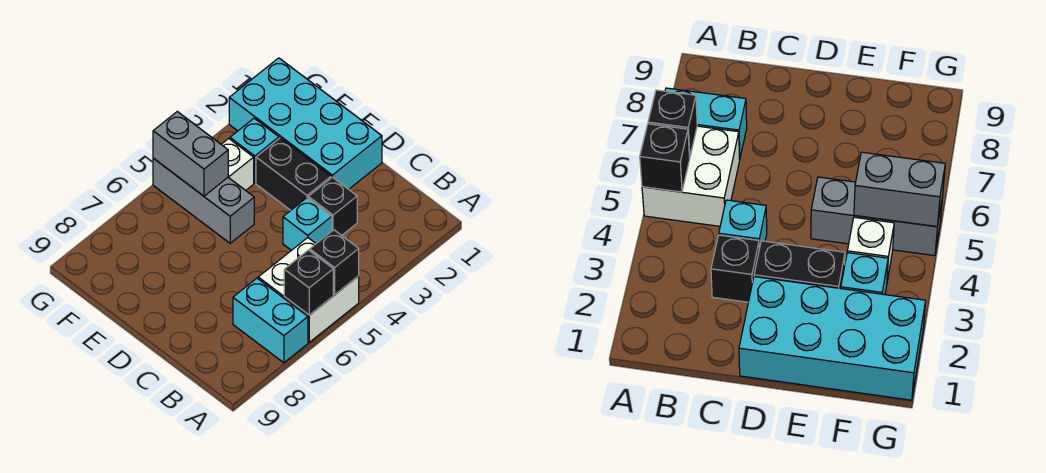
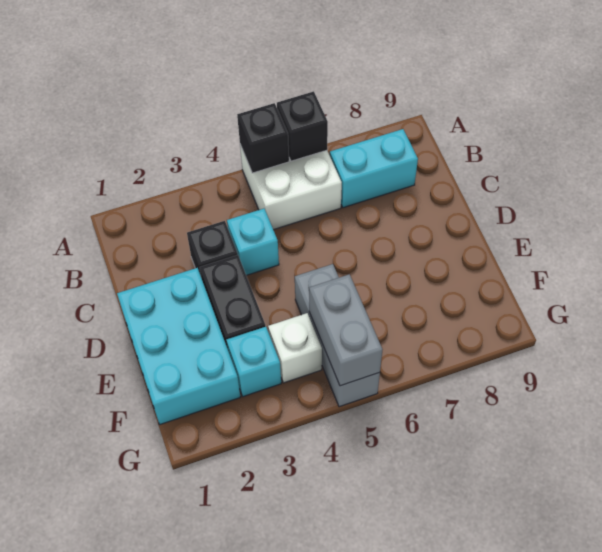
cyan brick A7:B7 level 1 -> cyan brick B7:B8 level 1
cyan brick D1:G2 level 1 -> cyan brick D1:F2 level 1

